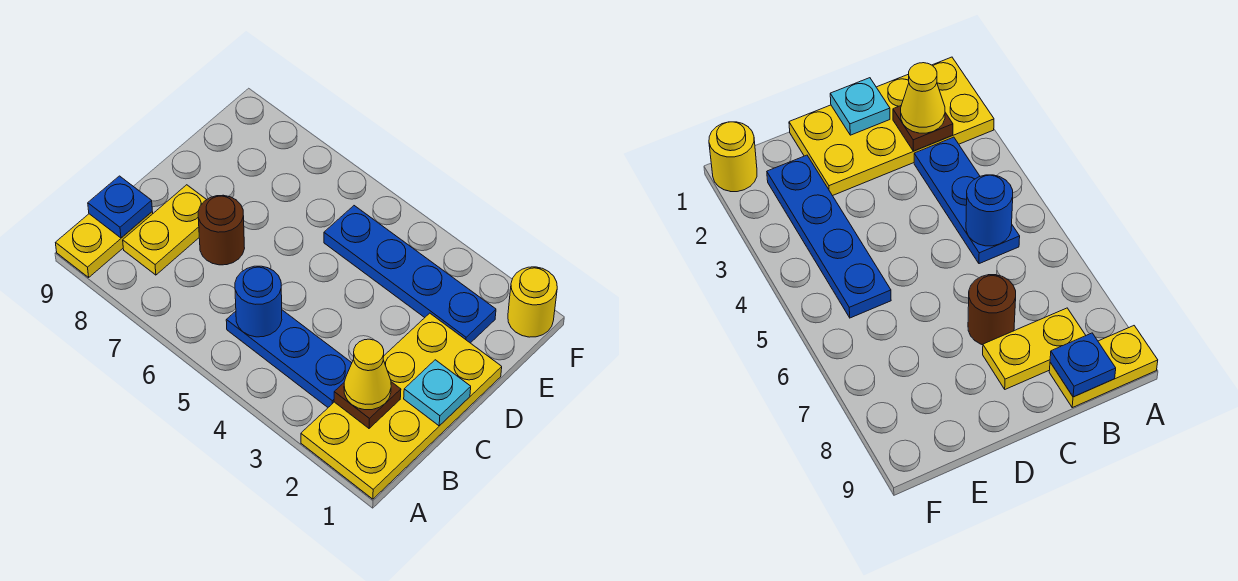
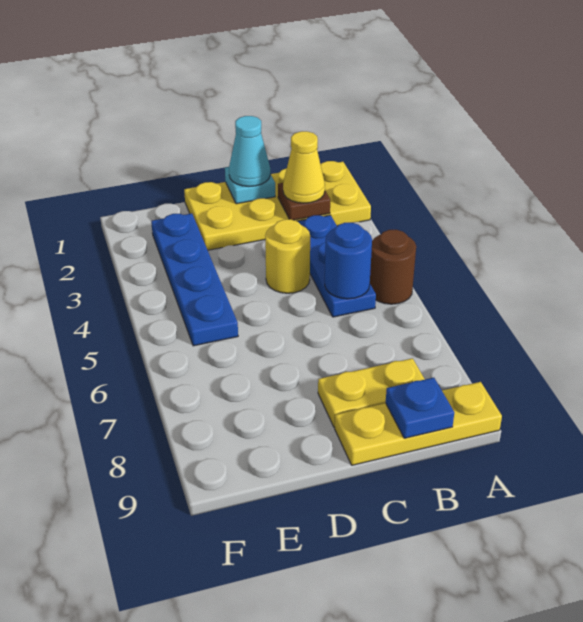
yellow plate A9:B9 level 1 -> yellow plate A9:C9 level 1
none -> cyan cone C1 level 3
brown round brick C7 level 1 -> brown round brick A5 level 1
yellow round brick F1 level 1 -> yellow round brick C4 level 1

